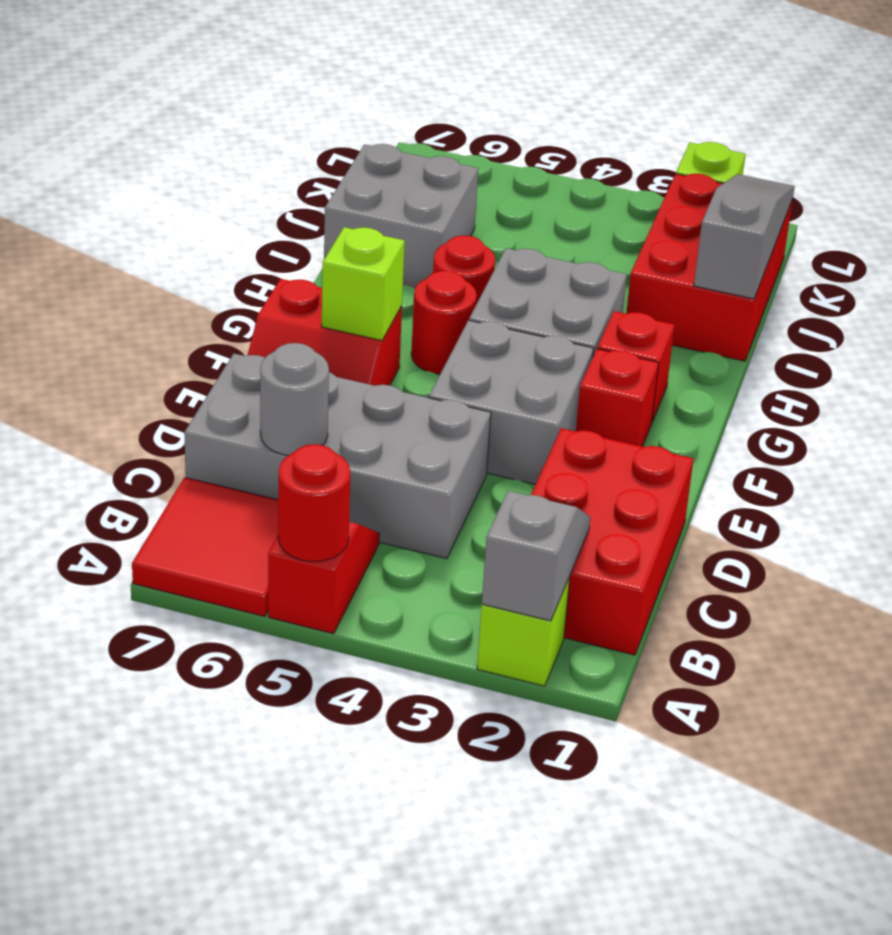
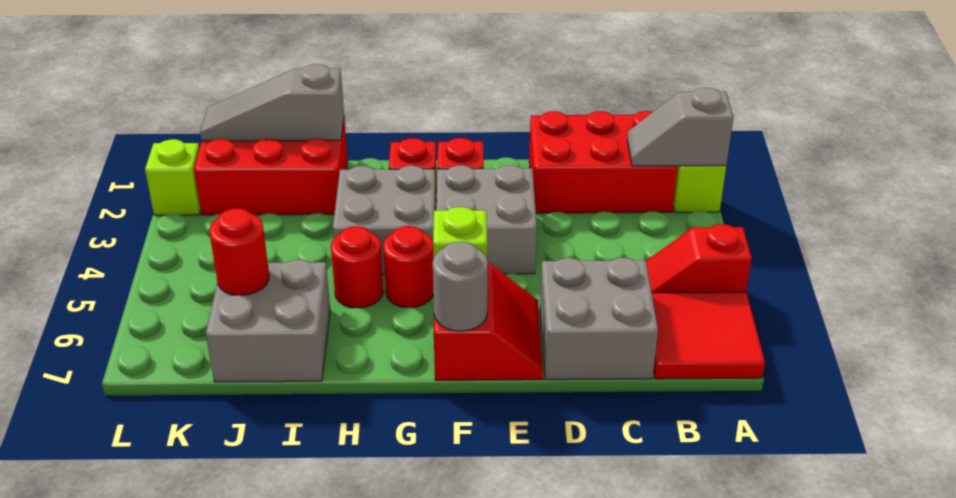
red round brick A5 level 2 -> red round brick J6 level 2
grey brick C4:D7 level 1 -> grey brick C6:D7 level 1
grey round brick C6 level 2 -> grey round brick F7 level 2

